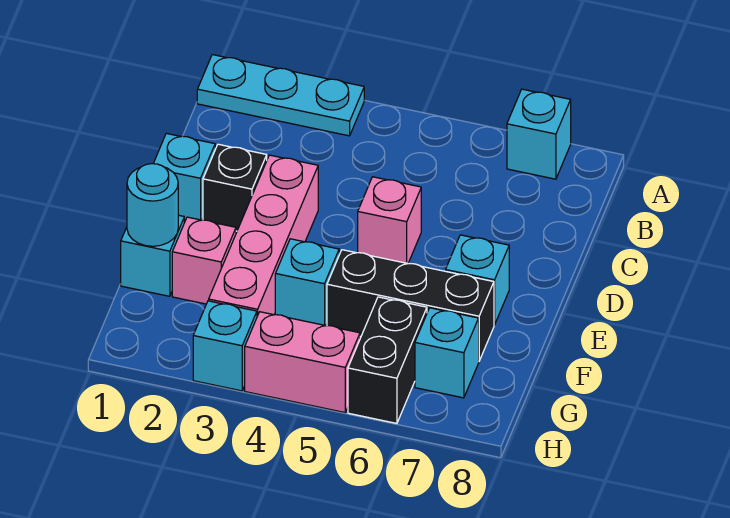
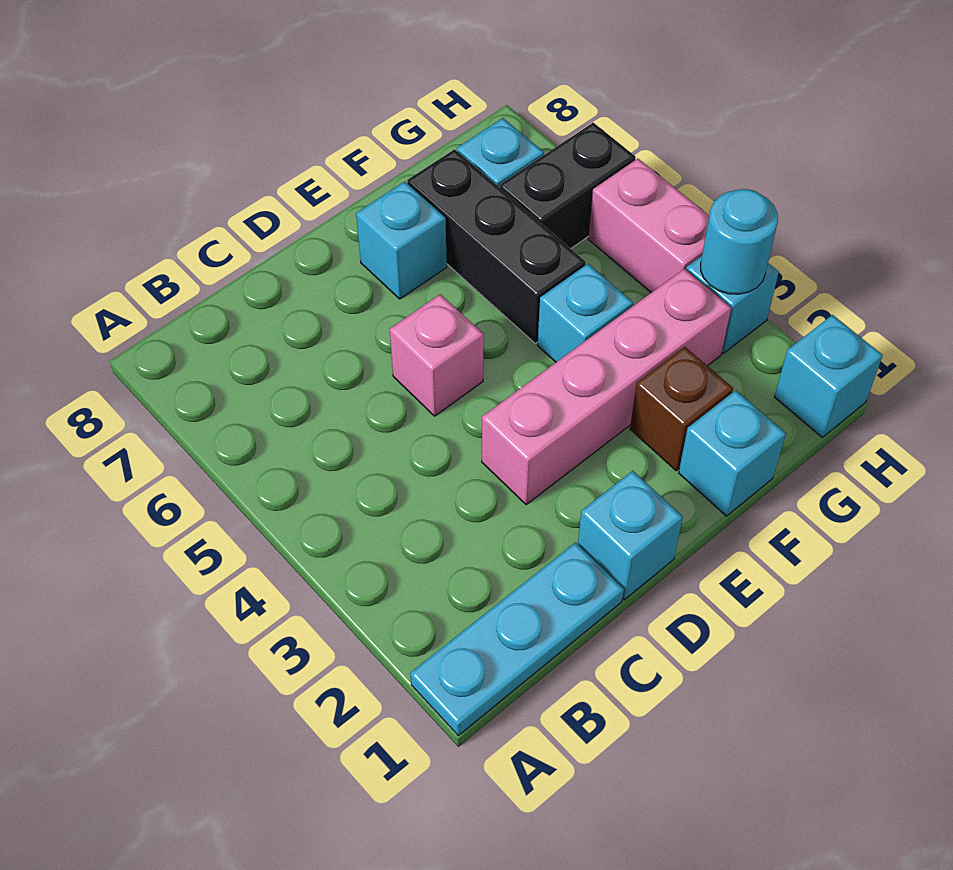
cyan plate A1:A3 level 1 -> cyan plate A1:C1 level 1
cyan brick A7 level 1 -> cyan brick H1 level 1
black brick D2 level 1 -> none
cyan round brick F1 level 2 -> cyan round brick H3 level 2
pink brick F2 level 1 -> brown brick F2 level 1

